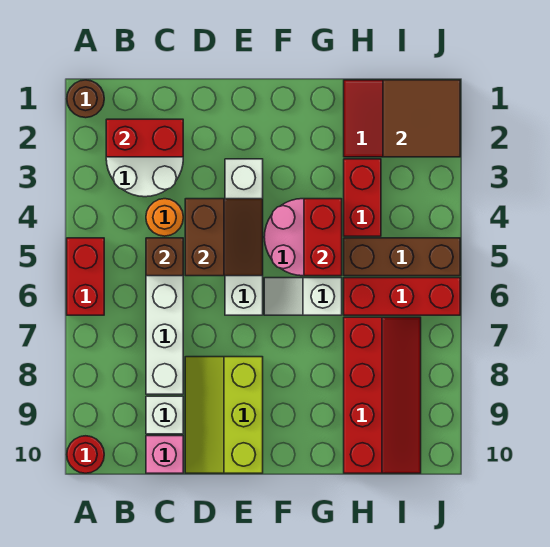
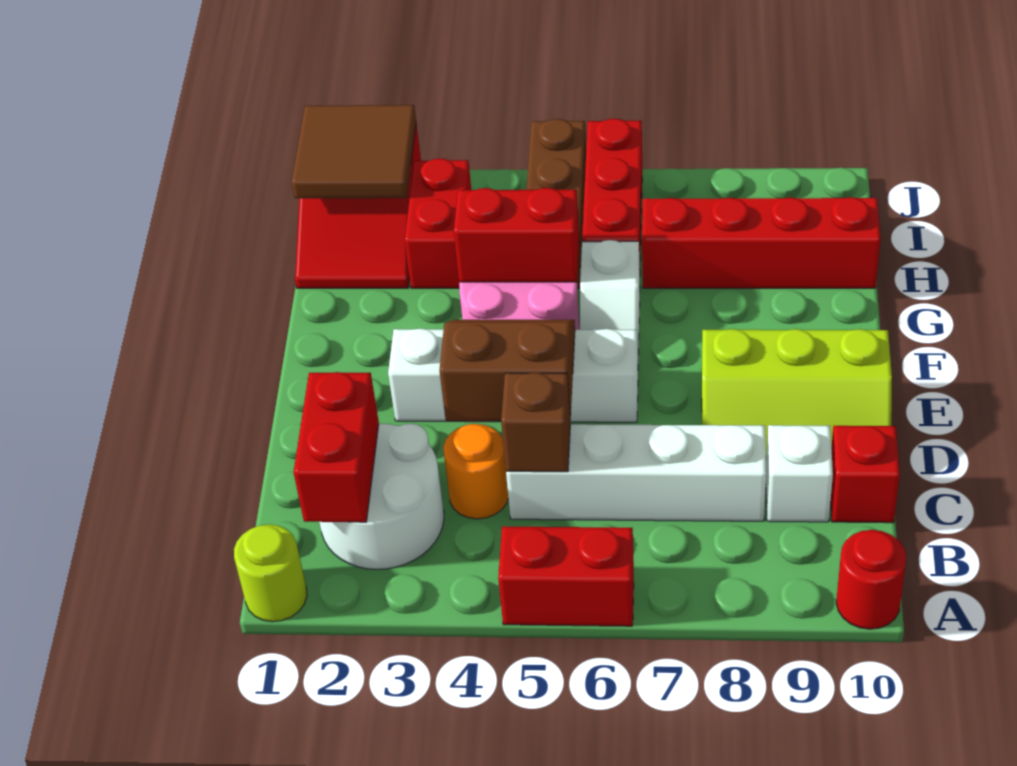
brown round brick A1 level 1 -> lime round brick A1 level 1
pink brick C10 level 1 -> red brick C10 level 1
red brick H3:H4 level 1 -> red brick H3:I3 level 1

